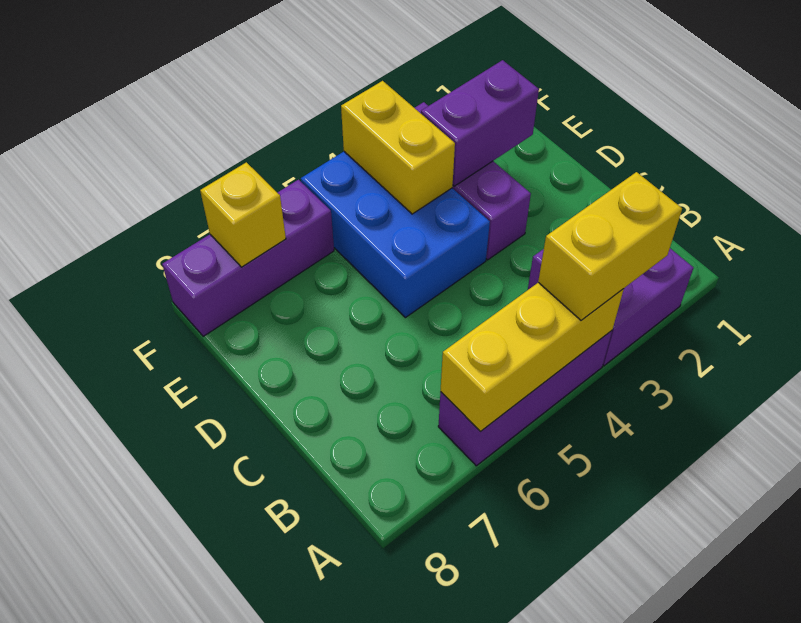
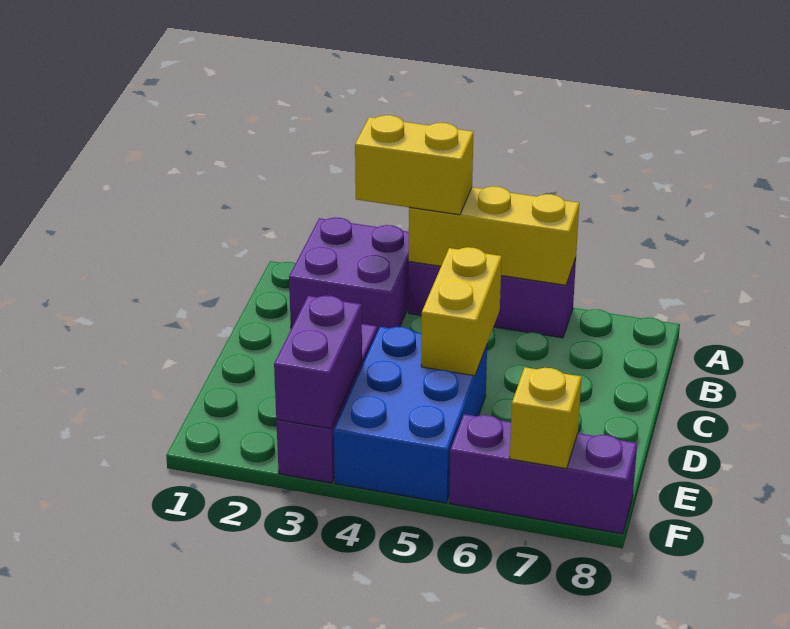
purple brick E2:E3 level 2 -> purple brick E3:F3 level 2
yellow brick E4:F4 level 2 -> yellow brick C5:D5 level 2

